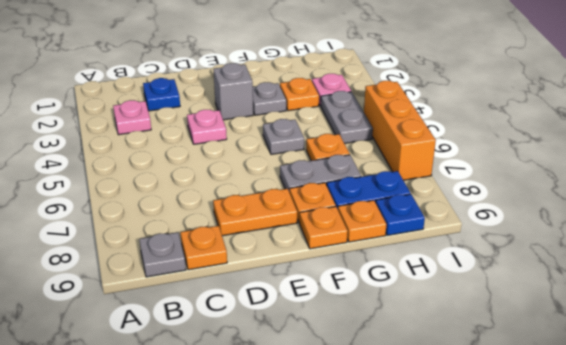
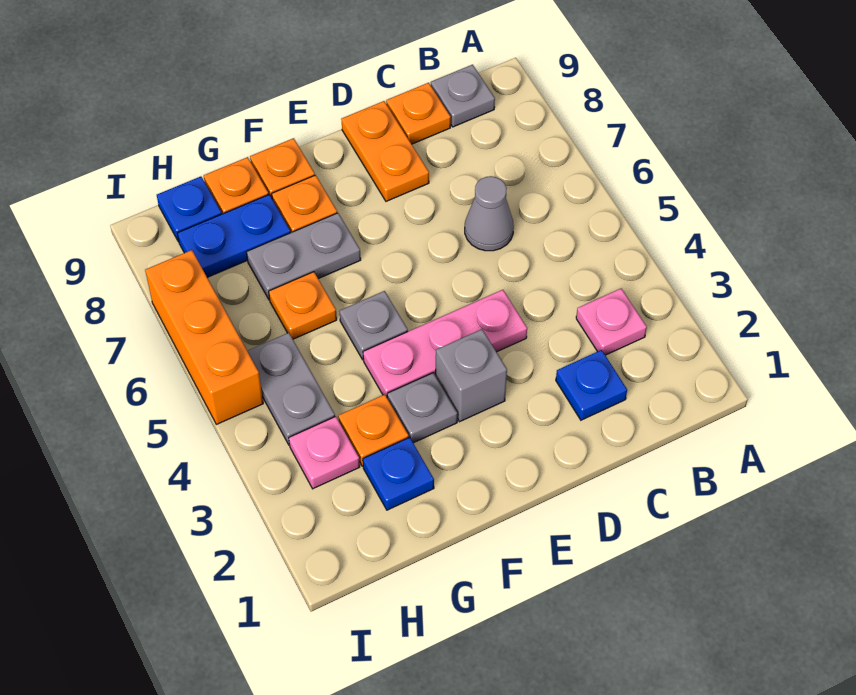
none -> grey cone C6 level 1
pink plate D4 level 1 -> pink plate D4:F4 level 1
orange plate D8:E8 level 1 -> orange plate D8:D9 level 1
none -> blue plate G2 level 1

